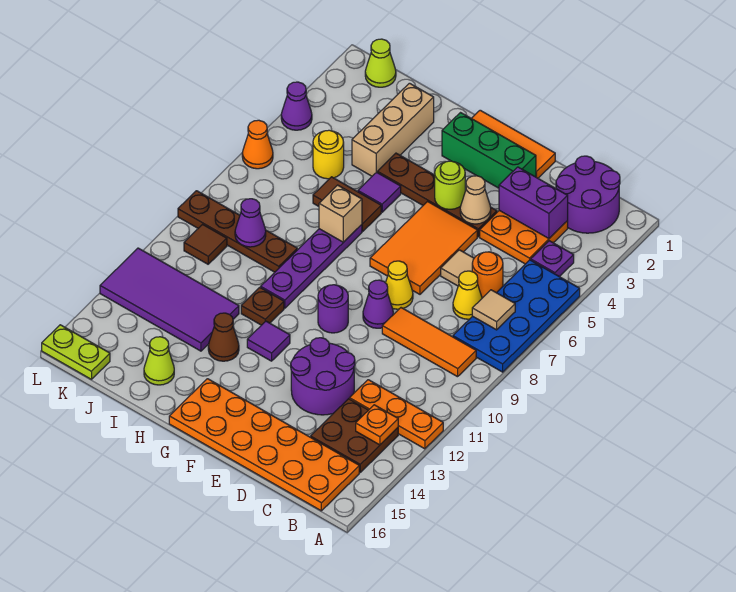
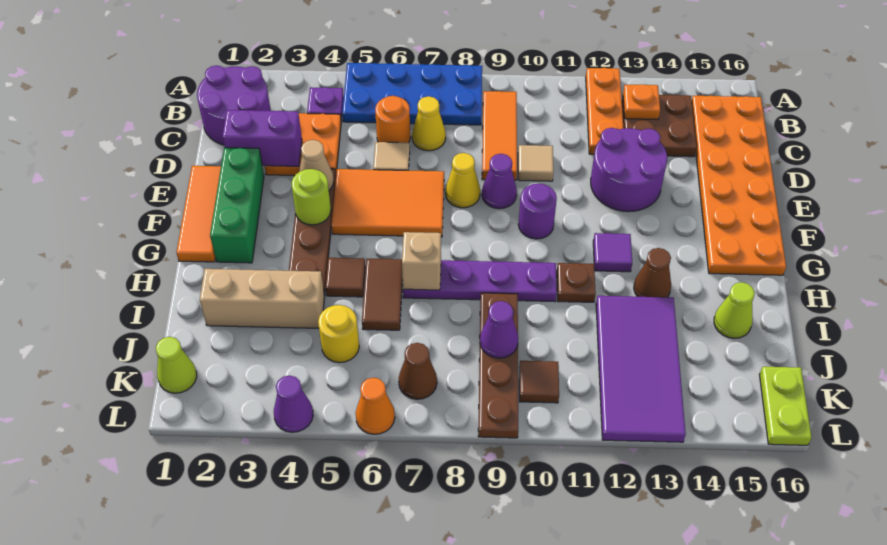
tan tile B7 level 2 -> tan tile D10 level 1
purple brick C3:D3 level 2 -> purple brick D2:D3 level 2
purple tile H5 level 1 -> brown tile H5 level 1
none -> brown cone K7 level 1

